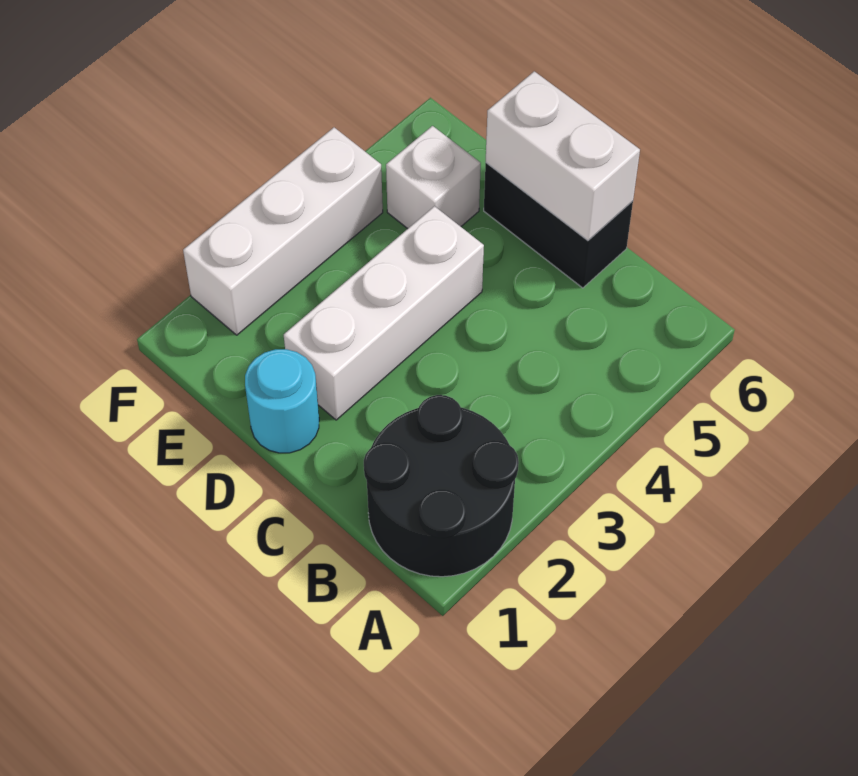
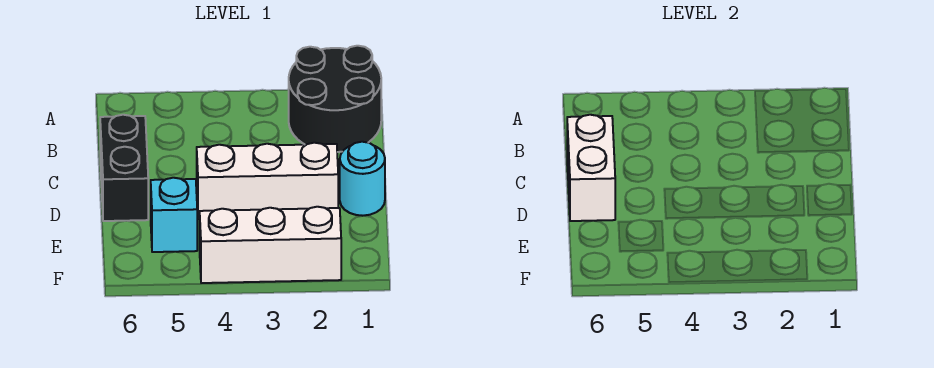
white brick E5 level 1 -> cyan brick E5 level 1

